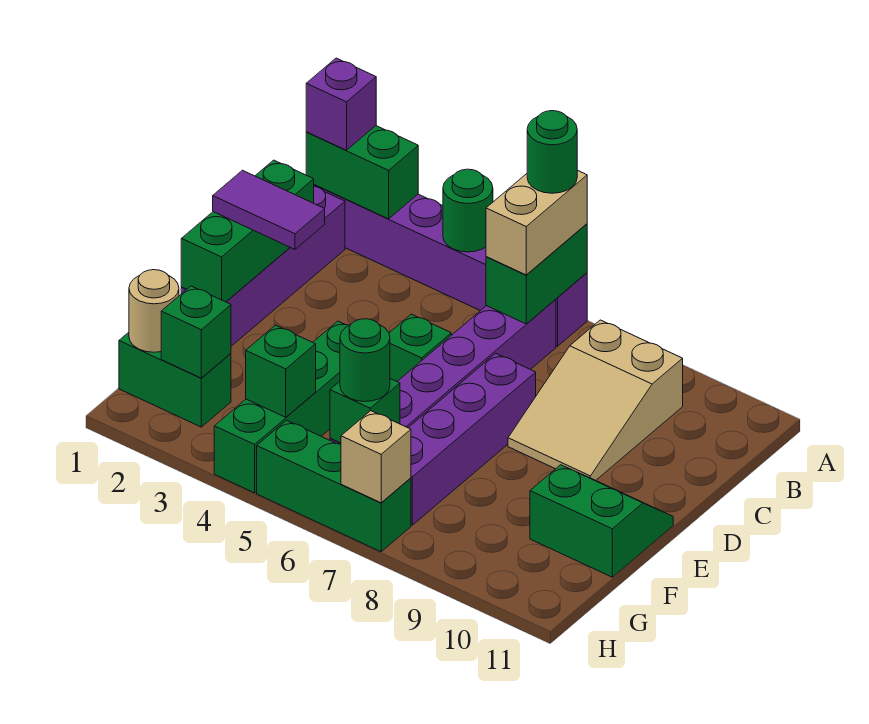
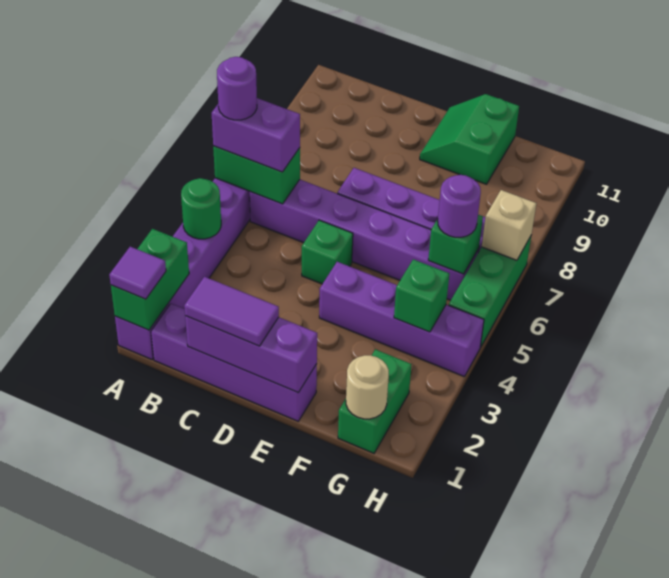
purple brick A1 level 3 -> purple tile A1 level 3
tan brick A6:B6 level 3 -> purple brick A6:B6 level 3
green round brick A6 level 4 -> purple round brick A6 level 4
tan slope B8:D9 level 1 top B -> none
green brick C1:E1 level 2 -> purple brick C1:E1 level 2
purple tile D1:D2 level 3 -> purple tile C1:D1 level 3
green brick E4:H4 level 1 -> purple brick E4:H4 level 1
green brick G2 level 2 -> none
green round brick G6 level 3 -> purple round brick G6 level 3

